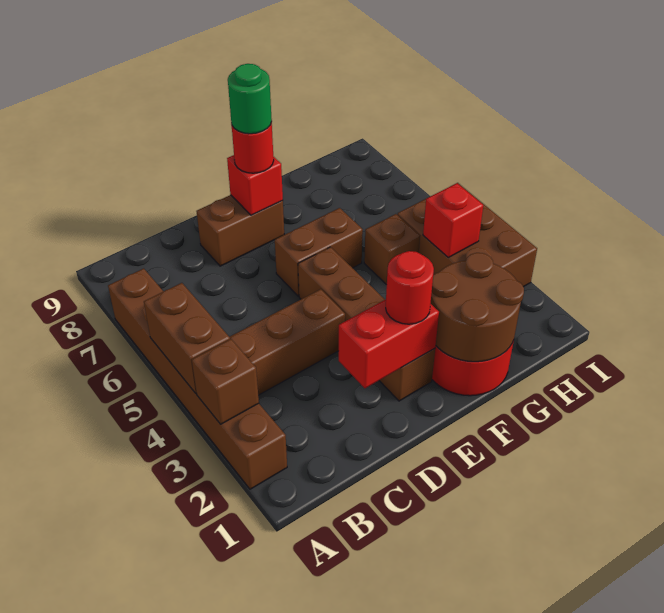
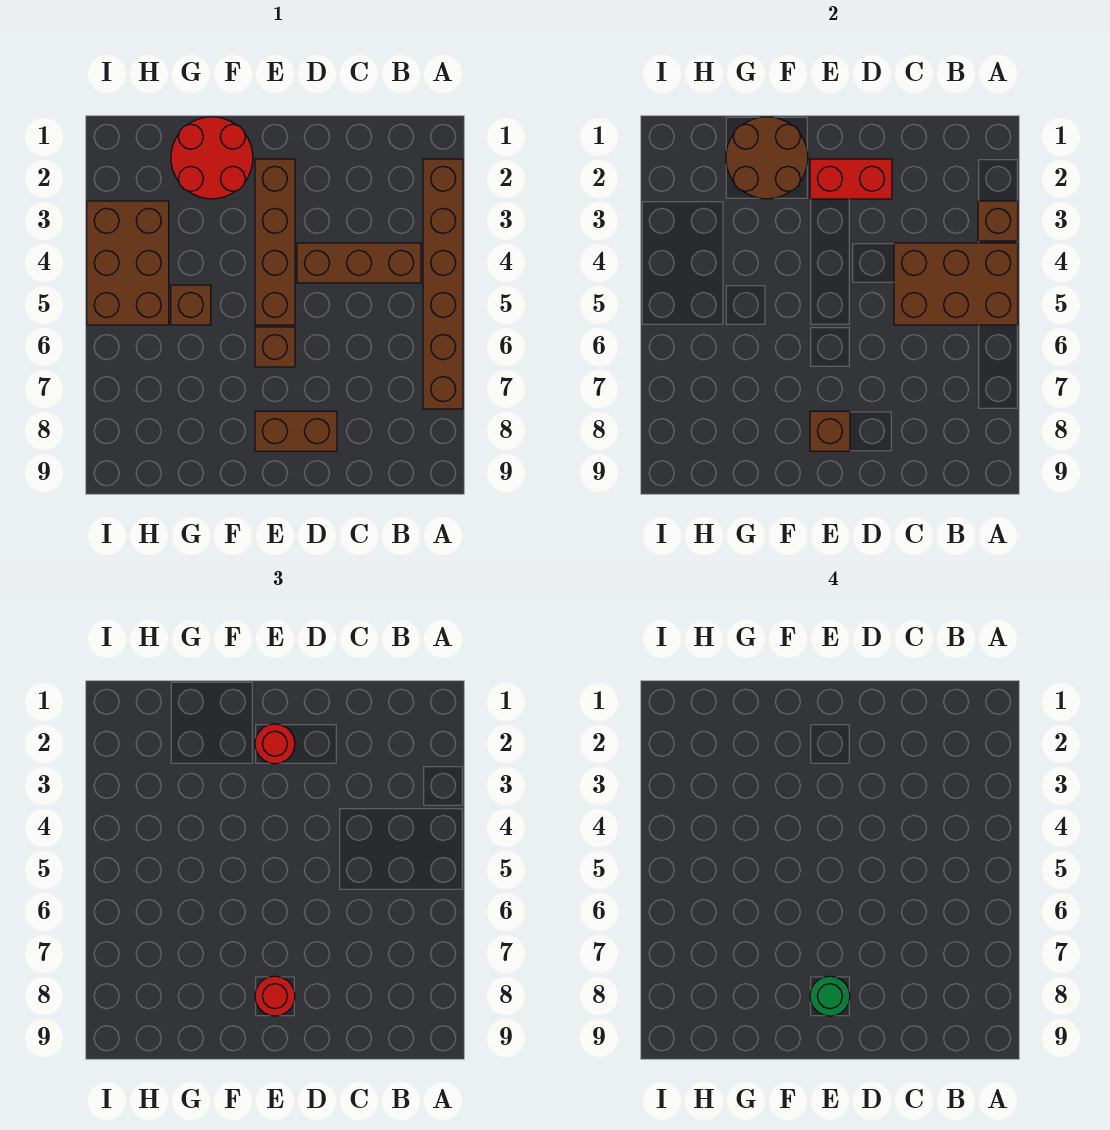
brown brick A4:A5 level 2 -> brown brick A4:C5 level 2
brown brick E6:F6 level 1 -> brown brick E6 level 1
red brick E8 level 2 -> brown brick E8 level 2
red brick H4 level 2 -> none

